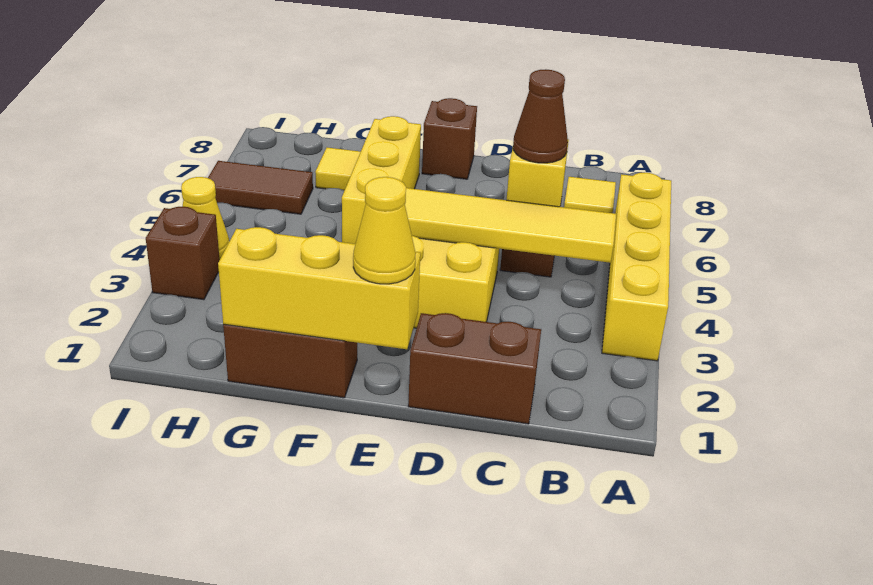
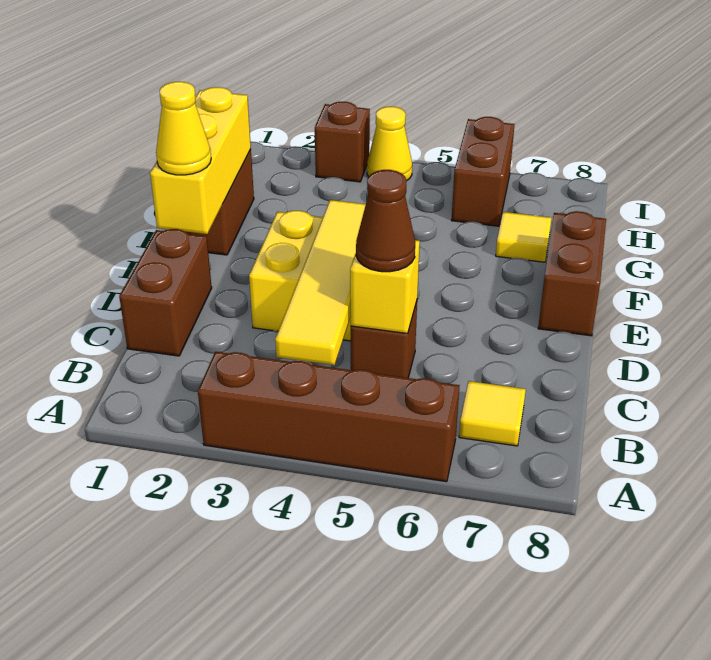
yellow brick A3:A6 level 1 -> brown brick A3:A6 level 1
brown brick E8 level 1 -> brown brick E8:F8 level 1
yellow brick F5:F7 level 1 -> none
brown tile H6:I6 level 1 -> brown brick H6:I6 level 1

